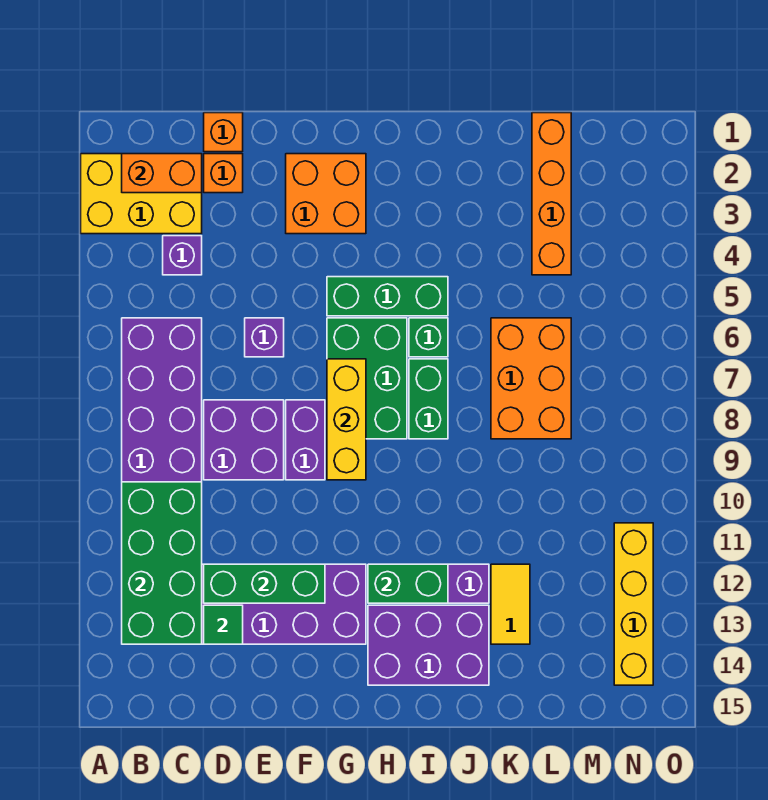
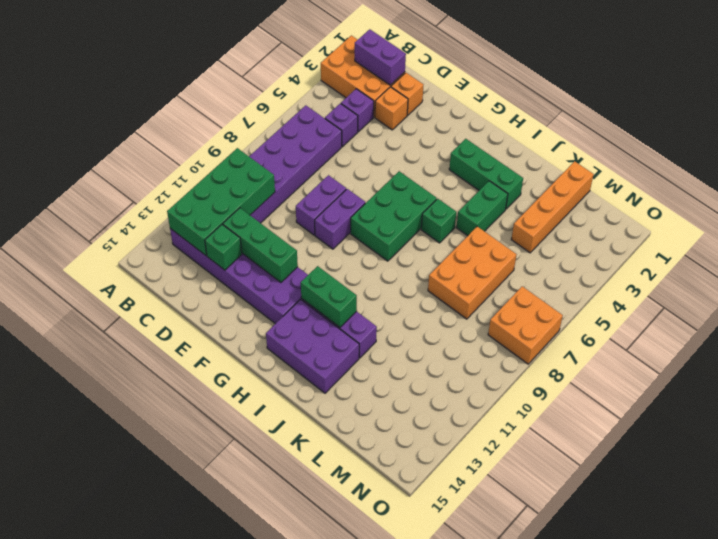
yellow brick A2:C3 level 1 -> orange brick A2:C3 level 1
orange brick B2:C2 level 2 -> purple brick B2:C2 level 2
orange brick D1 level 1 -> orange brick D3 level 1
purple brick D8:E9 level 1 -> purple brick E8:E9 level 1
green tile D13 level 2 -> green brick D13 level 2
purple brick E6 level 1 -> purple brick C5 level 1
orange brick F2:G3 level 1 -> orange brick N7:O8 level 1
green brick G5:I5 level 1 -> green brick H3:J3 level 1
yellow brick G7:G9 level 2 -> none
green brick I7:I8 level 1 -> green brick J4:J5 level 1
yellow tile K12:K13 level 1 -> none
yellow brick N11:N14 level 1 -> none

